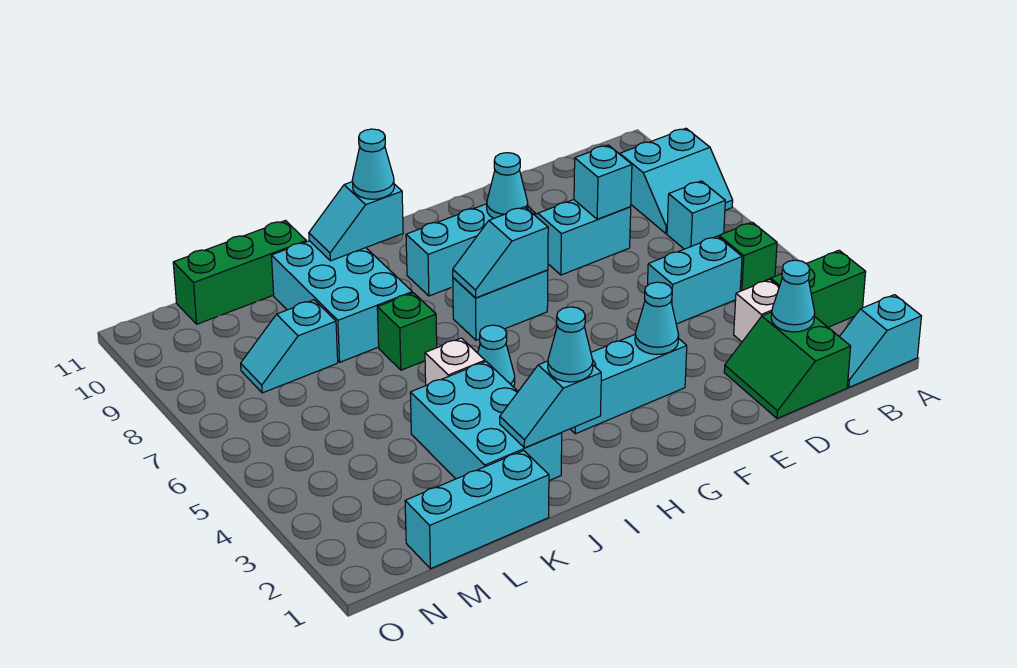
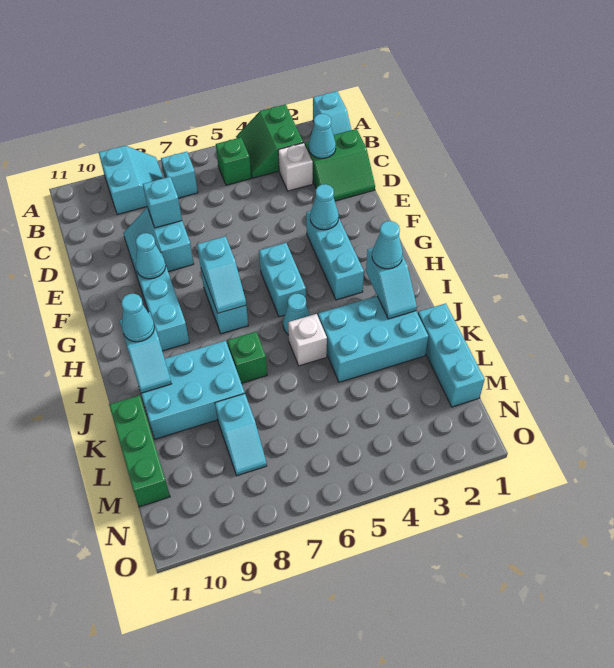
cyan brick C5:D5 level 1 -> cyan brick G5:H5 level 1

